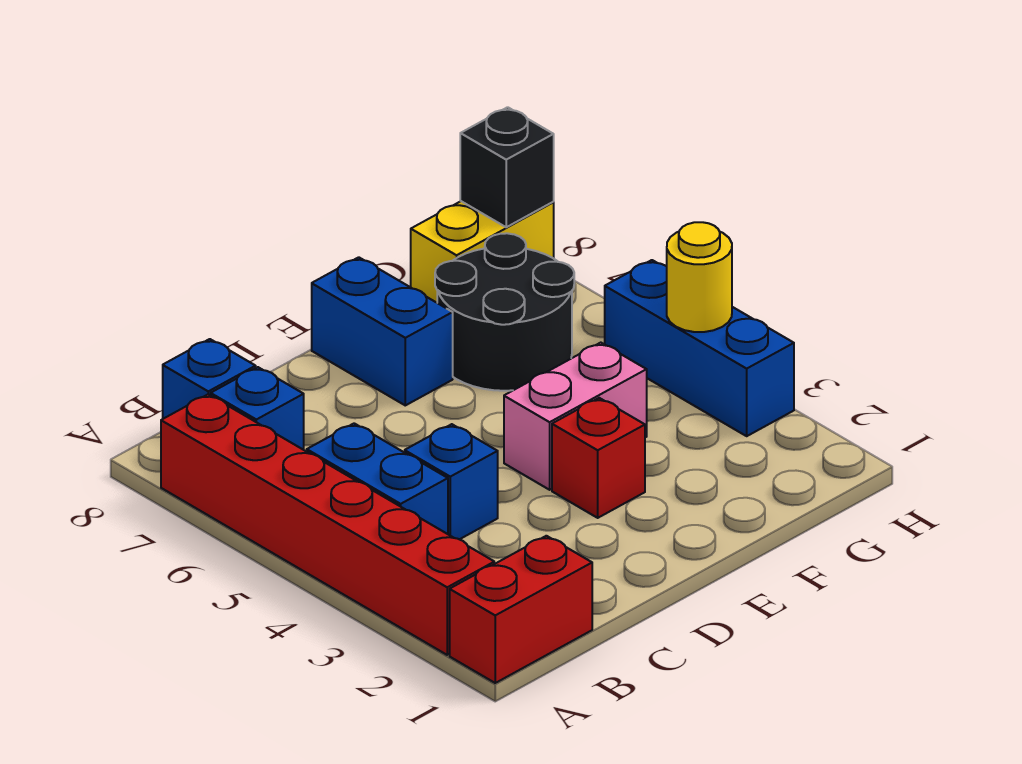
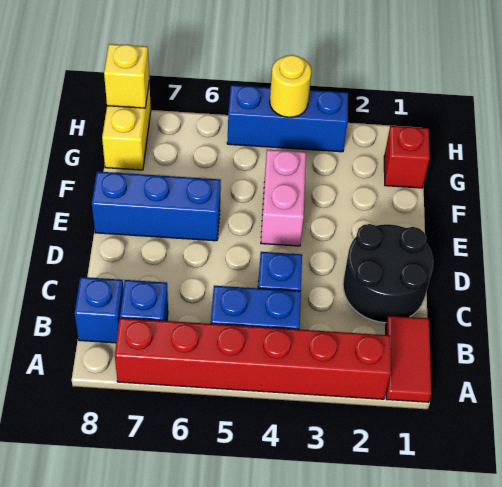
red brick A1:B1 level 1 -> red tile A1:B1 level 1
red brick E3 level 1 -> red brick G1 level 1
blue brick E7:E8 level 1 -> blue brick E6:E8 level 1
black round brick F6:G7 level 1 -> black round brick C1:D2 level 1
black brick H8 level 2 -> yellow brick H8 level 2

